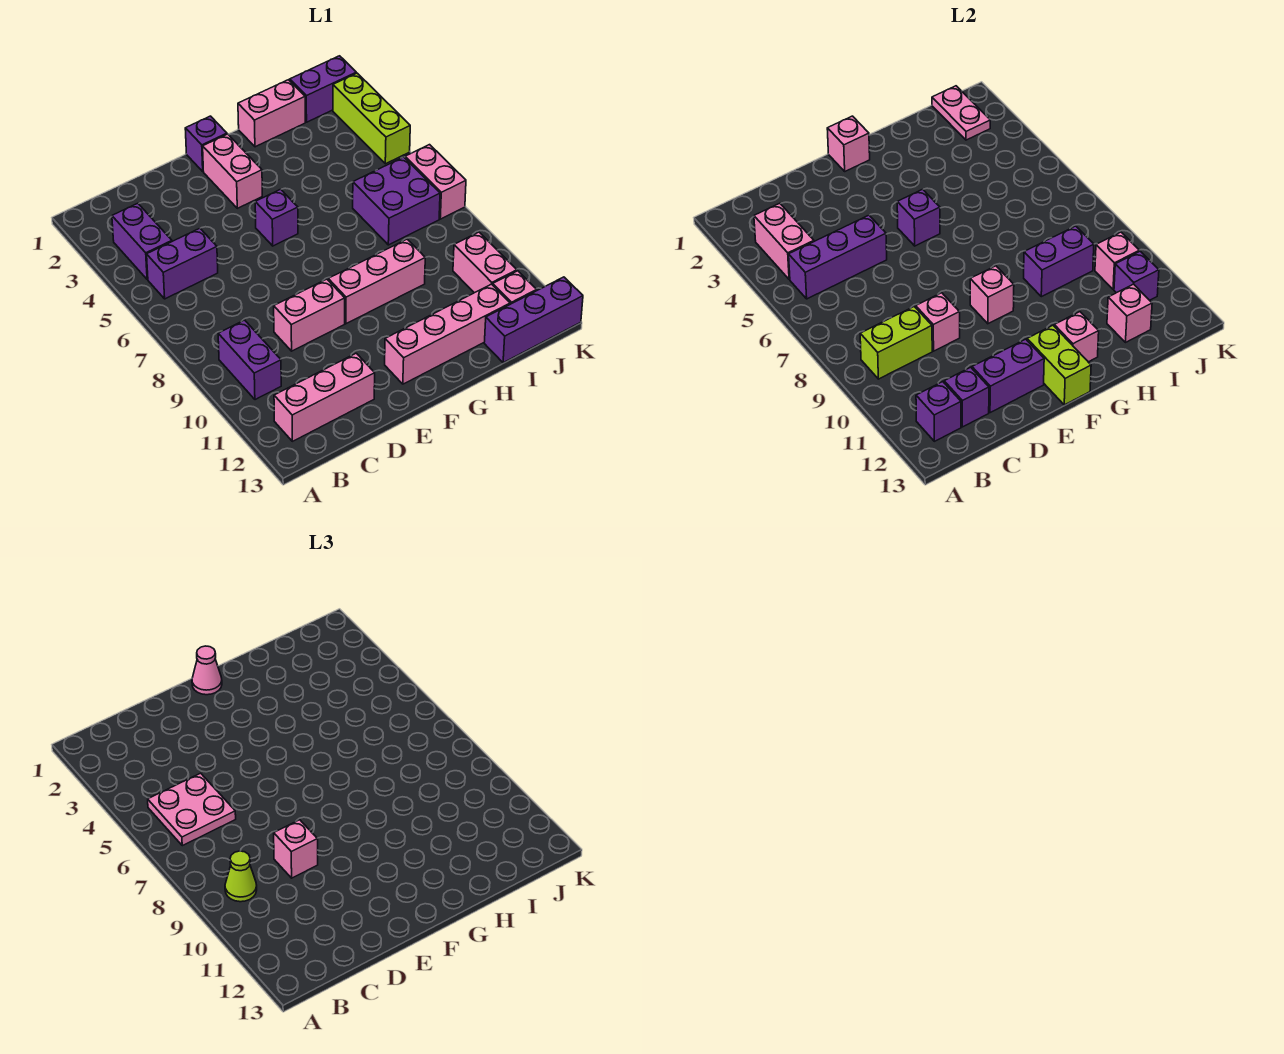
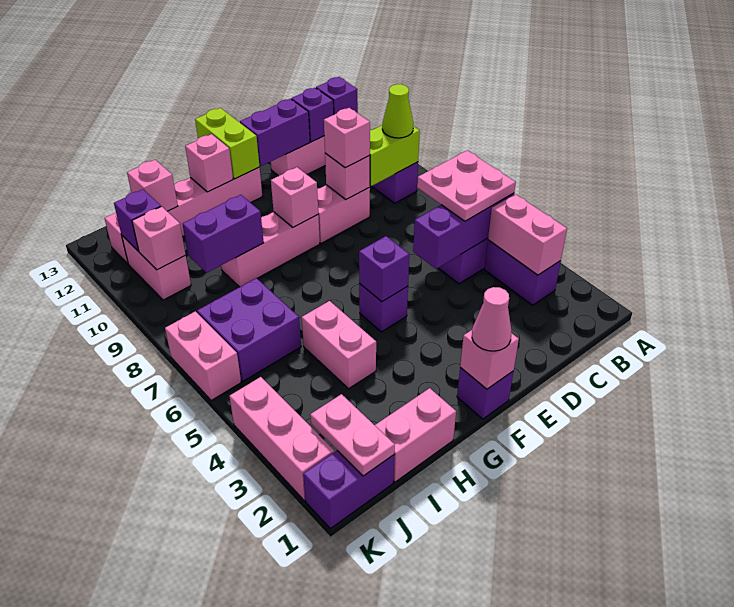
pink brick F2:F3 level 1 -> pink brick H4:H5 level 1
purple brick I13:K13 level 1 -> none
lime brick K2:K4 level 1 -> pink brick K2:K4 level 1

